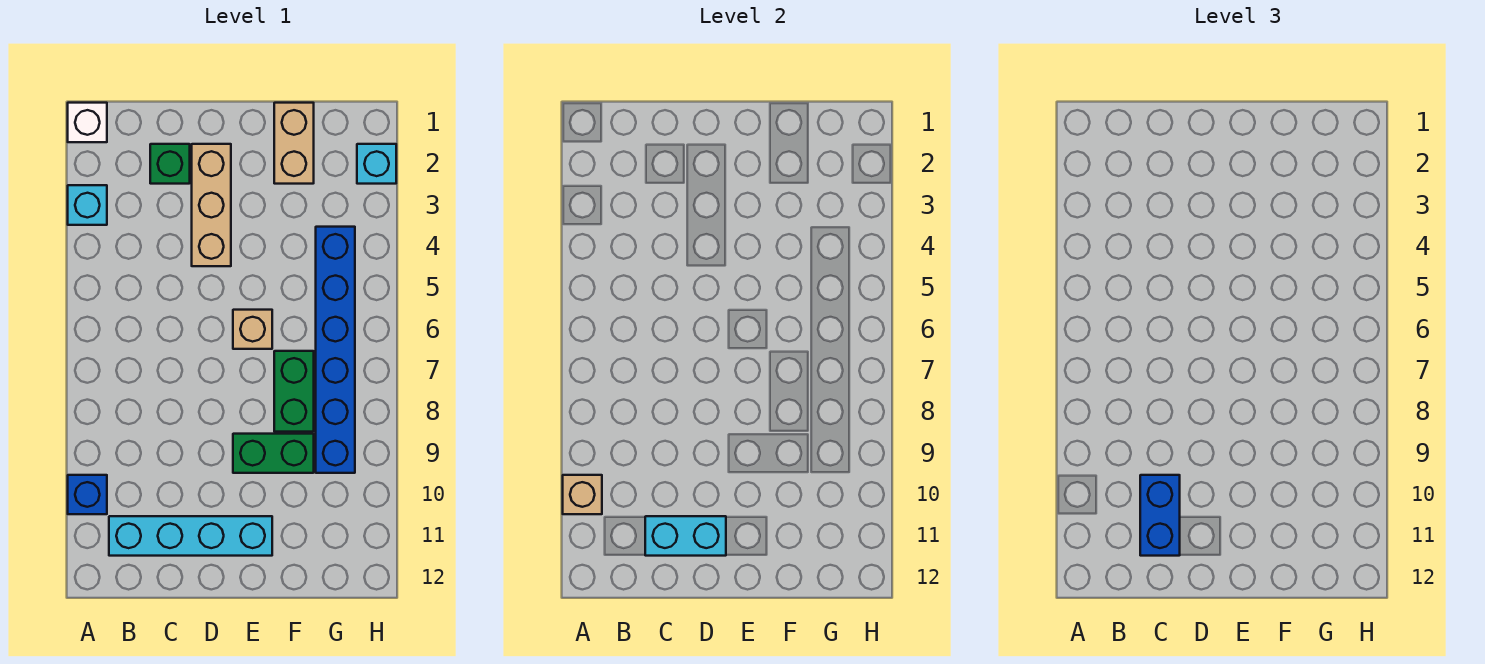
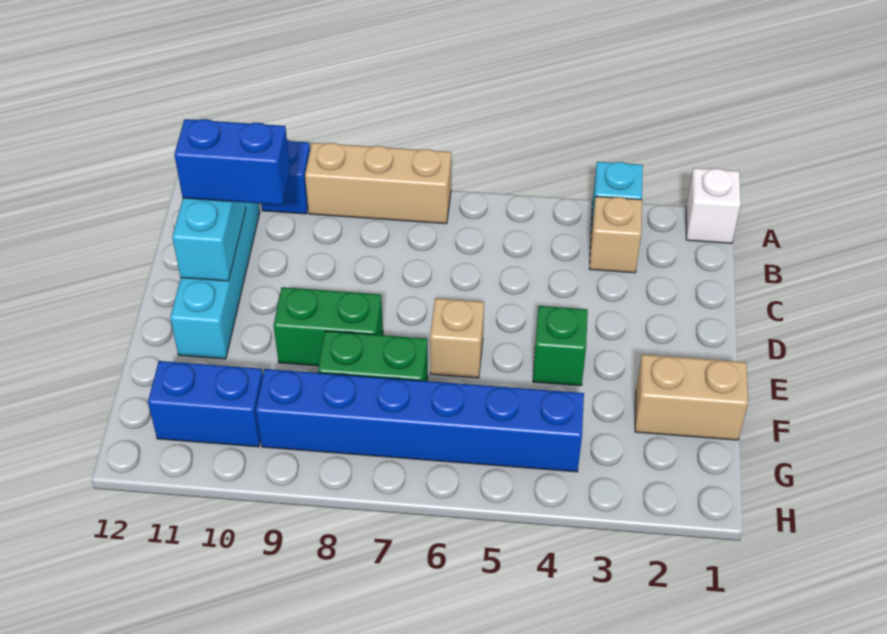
tan brick A10 level 2 -> tan brick B3 level 1
green brick C2 level 1 -> green brick E4 level 1
tan brick D2:D4 level 1 -> tan brick A7:A9 level 1
green brick E9:F9 level 1 -> green brick E8:E9 level 1
none -> blue brick G10:G11 level 1
cyan brick H2 level 1 -> none

